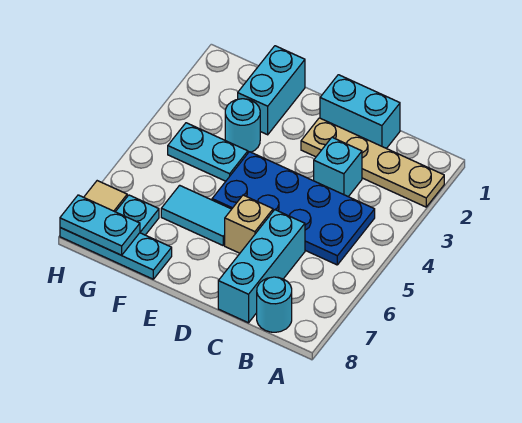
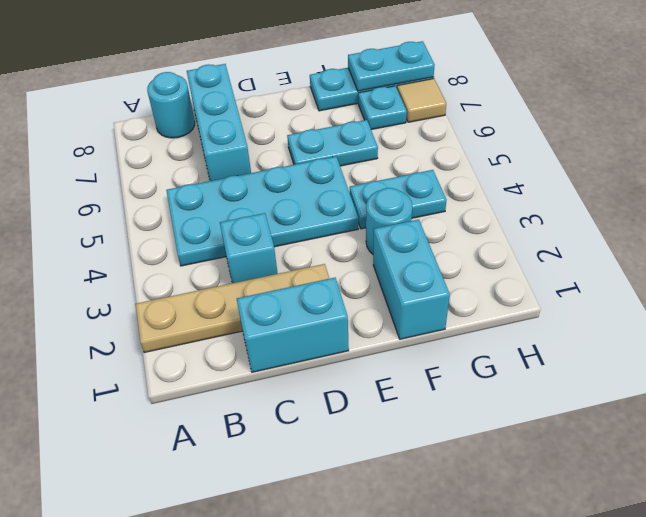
blue plate B4:E5 level 1 -> cyan plate B4:E5 level 1
tan brick D6 level 1 -> none
cyan tile E6:F6 level 1 -> cyan plate E6:F6 level 1

